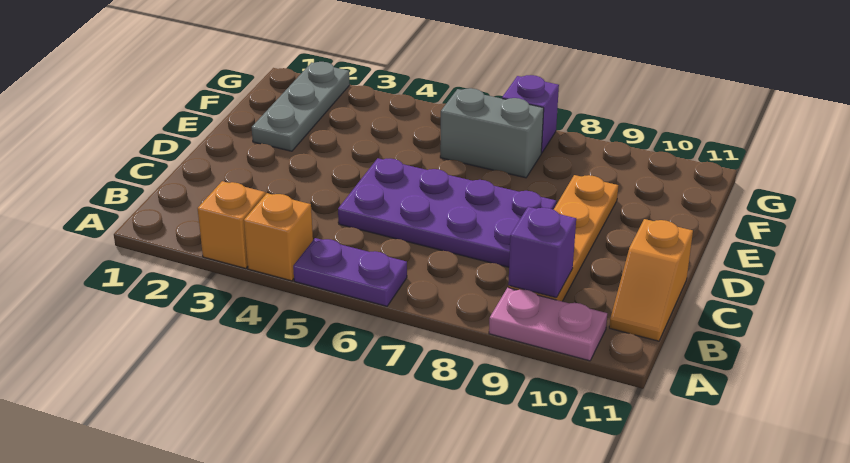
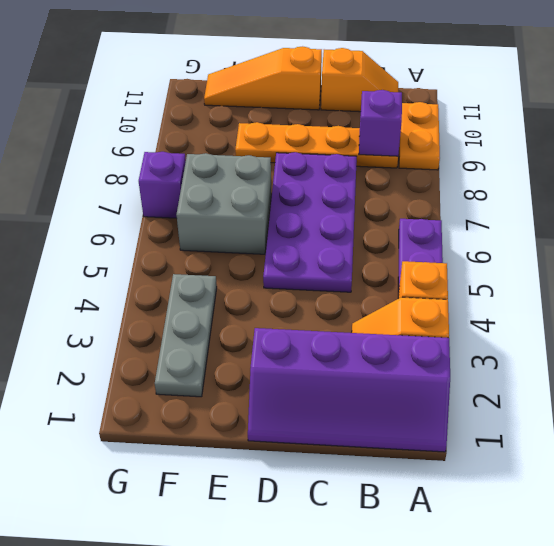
none -> purple slope A1:D2 level 1 top 2
pink plate A9:A10 level 1 -> orange plate A9:A10 level 1
none -> orange slope D11:F11 level 1 top D
grey plate E2:G2 level 1 -> grey plate F2:F4 level 1
grey brick F6:F7 level 1 -> grey brick E6:F7 level 1

